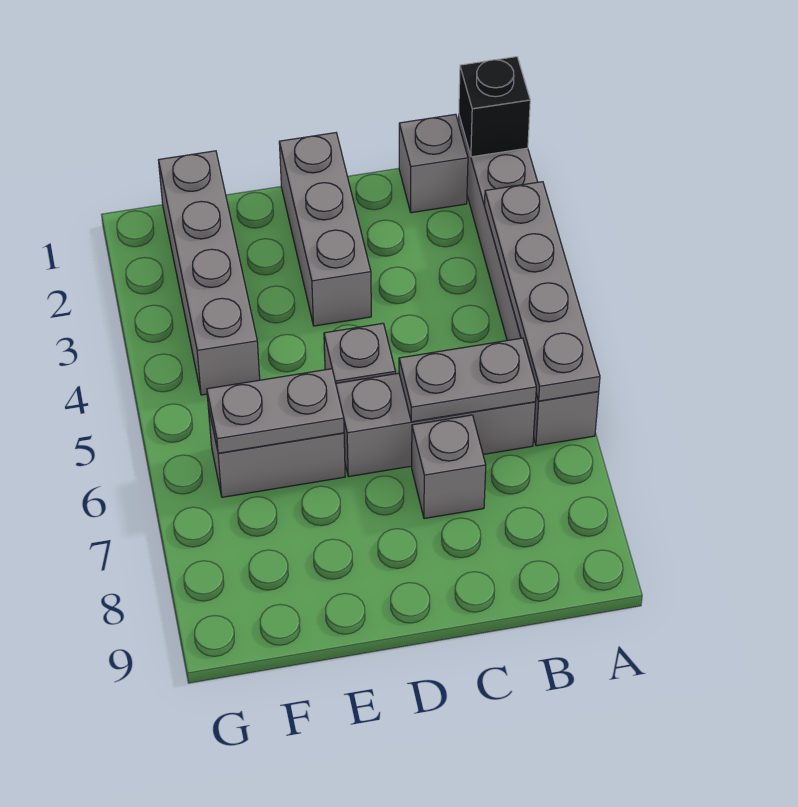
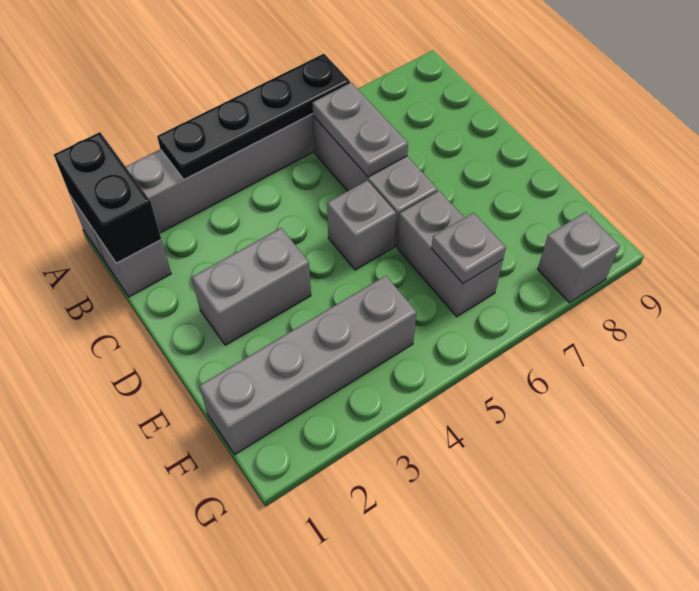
black brick A1 level 2 -> black brick A1:B1 level 2
grey plate A3:A6 level 2 -> black plate A3:A6 level 2
grey brick C7 level 1 -> grey brick G8 level 1
grey brick D1:D3 level 1 -> grey brick D2:D3 level 1
grey plate E6:F6 level 2 -> grey plate F6 level 2

